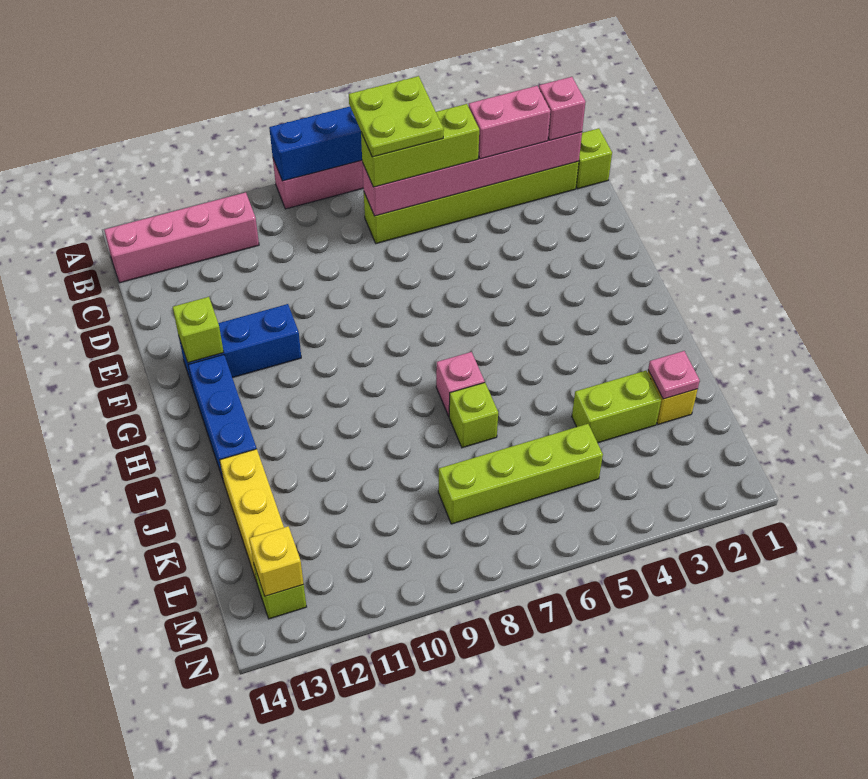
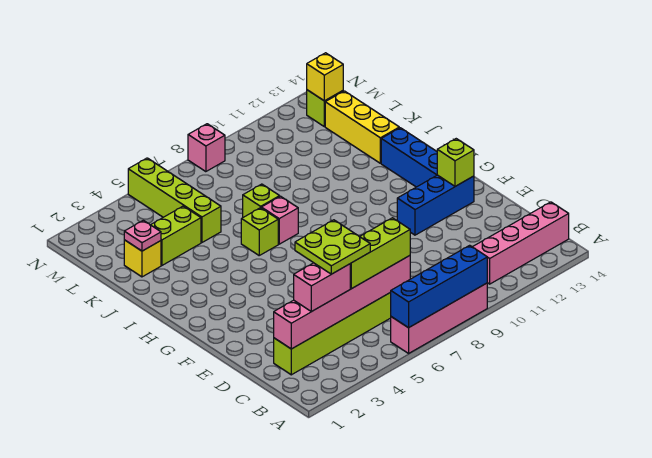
lime plate B6:C7 level 4 -> lime plate C4:D5 level 4
lime brick C1 level 1 -> lime brick I6 level 1
pink brick C2 level 3 -> pink brick N8 level 1
lime brick L5:L8 level 1 -> lime brick K5:N5 level 1

